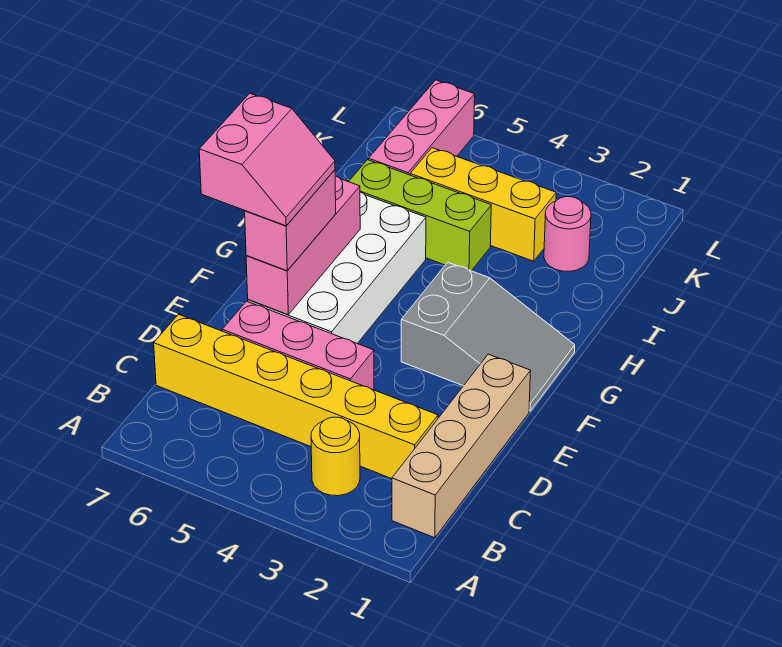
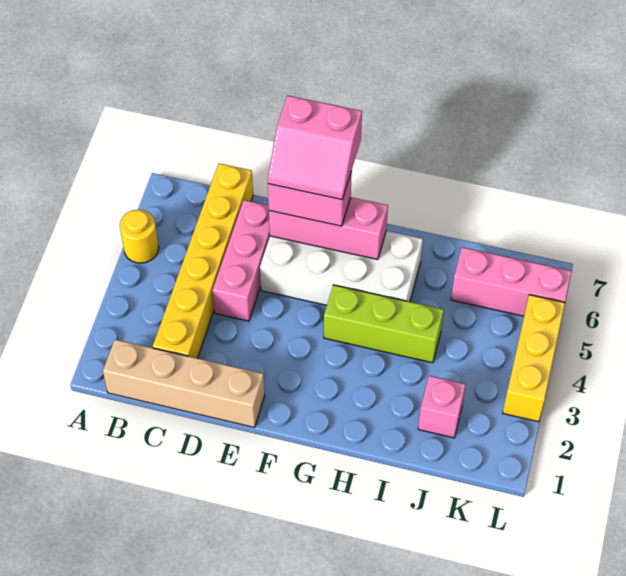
yellow round brick B3 level 1 -> yellow round brick A5 level 1
grey slope F1:G3 level 1 top 3 -> none
lime brick I4:I6 level 1 -> lime brick G4:I4 level 1
pink round brick J2 level 1 -> pink brick J2 level 1
yellow brick J3:J5 level 1 -> yellow brick L3:L5 level 1

